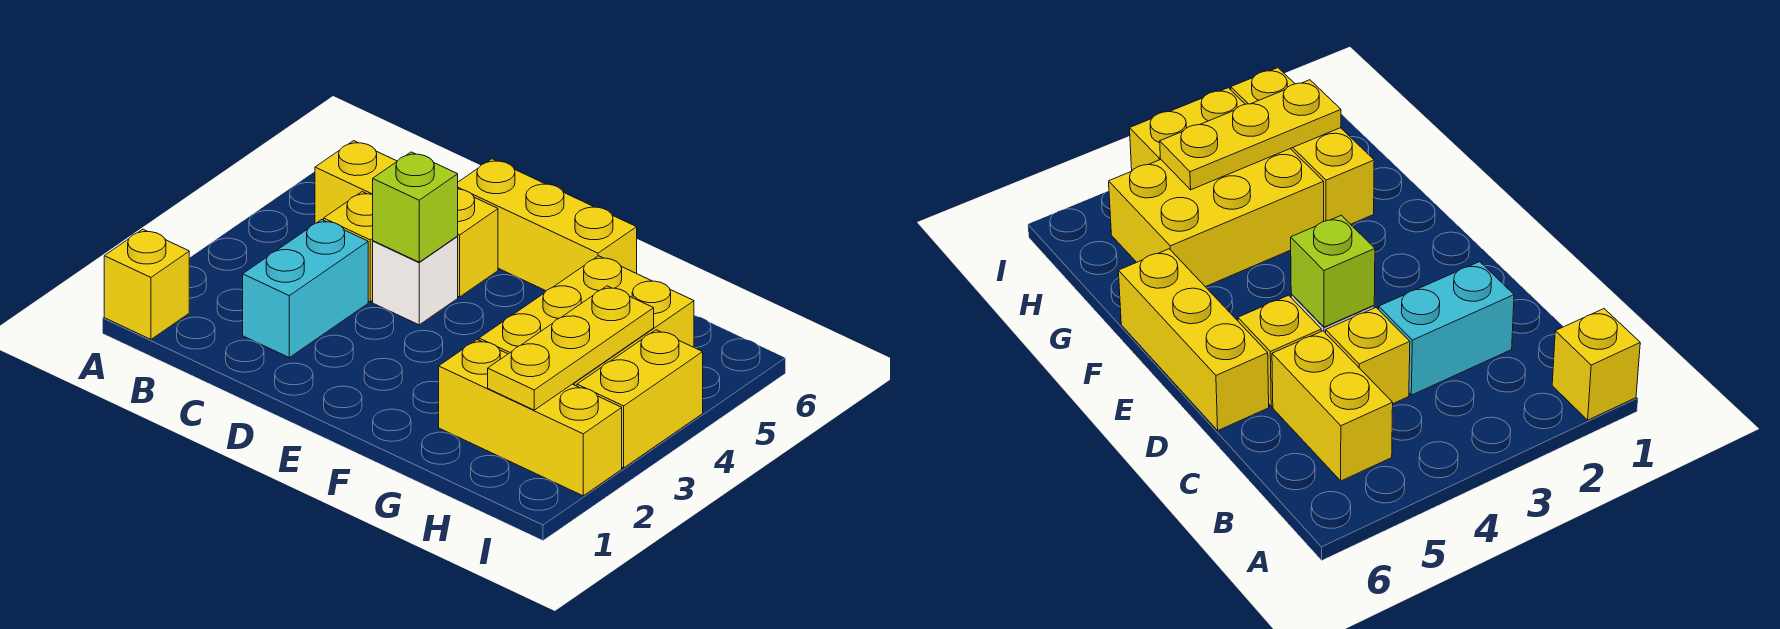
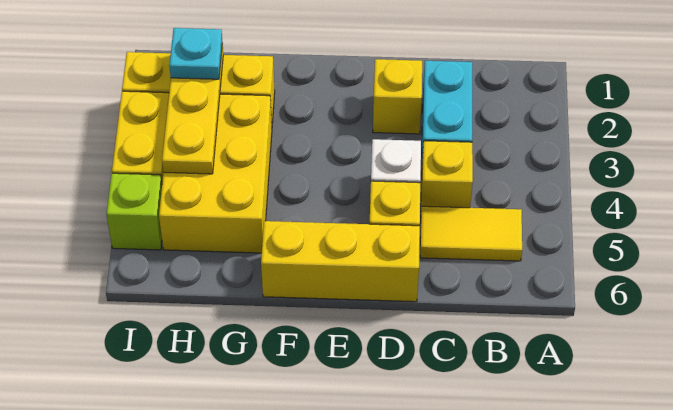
yellow brick A1 level 1 -> yellow brick D2 level 1
yellow brick B5:C5 level 1 -> yellow tile B5:C5 level 1
lime brick D4 level 2 -> lime brick I5 level 1
none -> cyan plate H2 level 3

